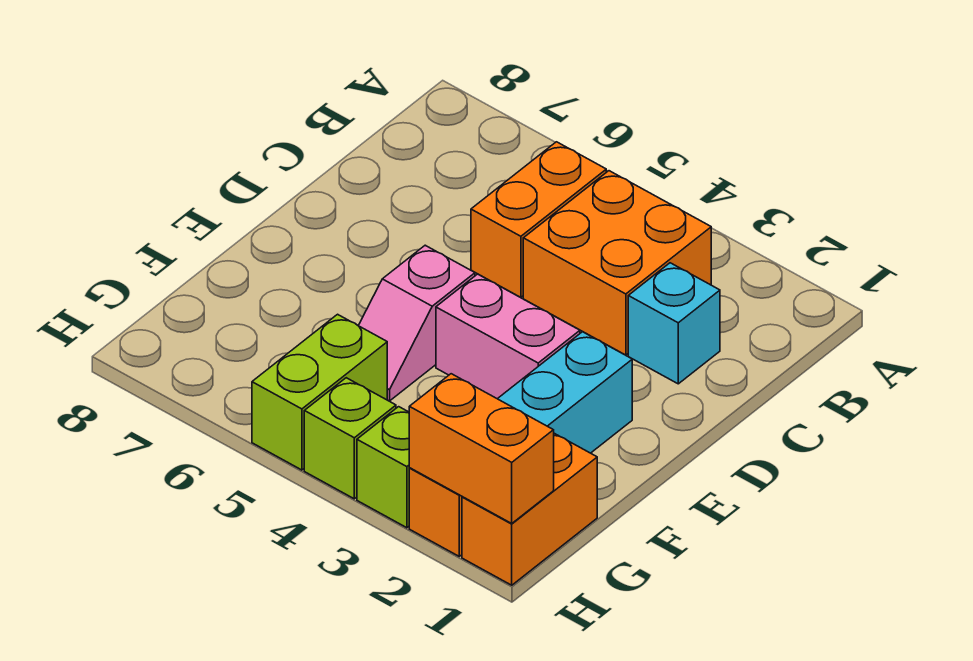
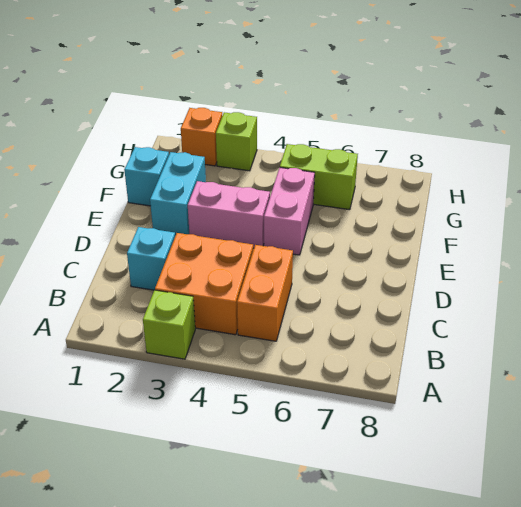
pink slope E5:F5 level 1 top E -> pink brick E5:F5 level 1
none -> cyan brick F1 level 1
orange brick G1:H1 level 1 -> none
lime brick G5:H5 level 1 -> lime brick G5:G6 level 1
orange brick H1:H2 level 2 -> none
lime brick H4 level 1 -> lime brick A3 level 1

